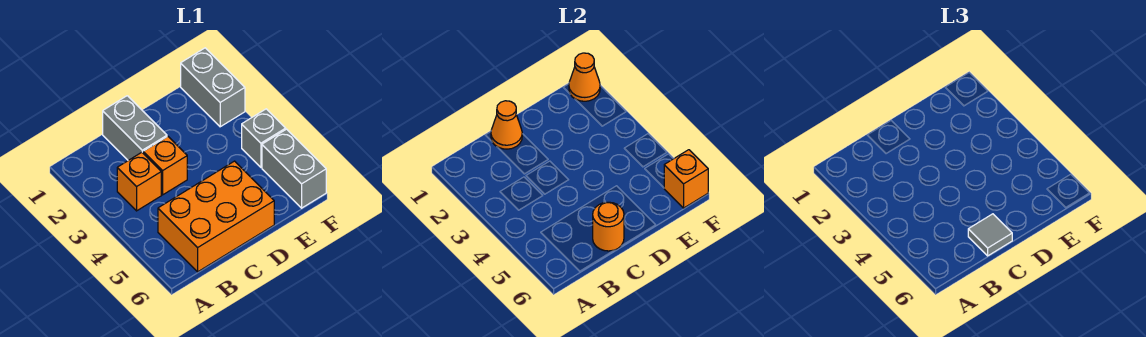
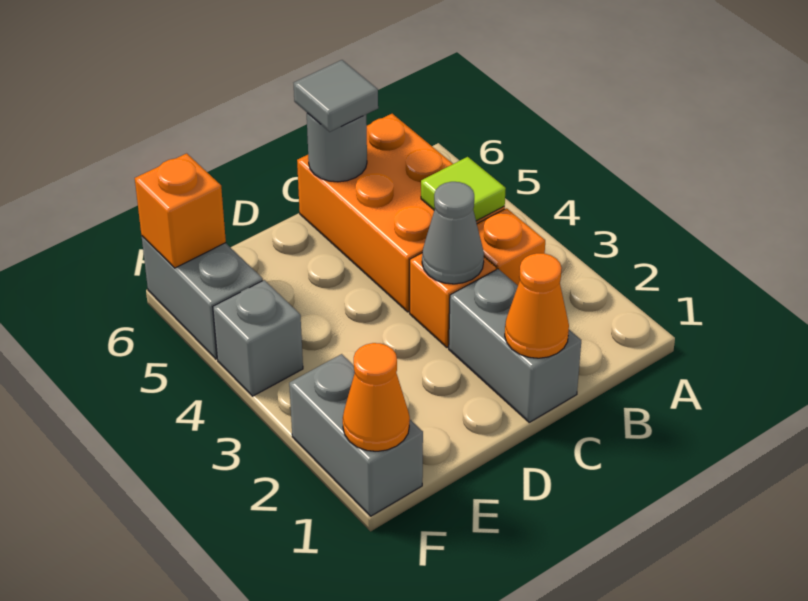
none -> lime tile B4 level 2
orange brick B5:D6 level 1 -> orange brick B4:C6 level 1
none -> grey cone C3 level 2
orange round brick C6 level 2 -> grey round brick C6 level 2

